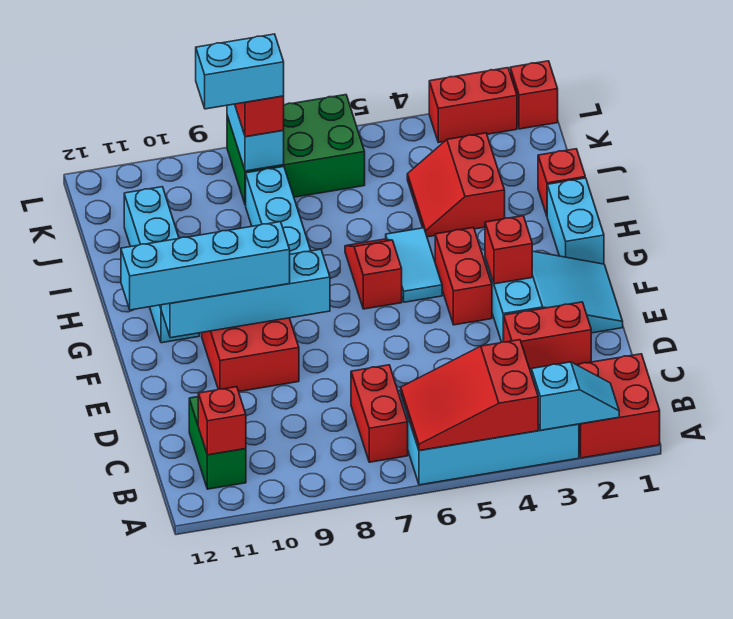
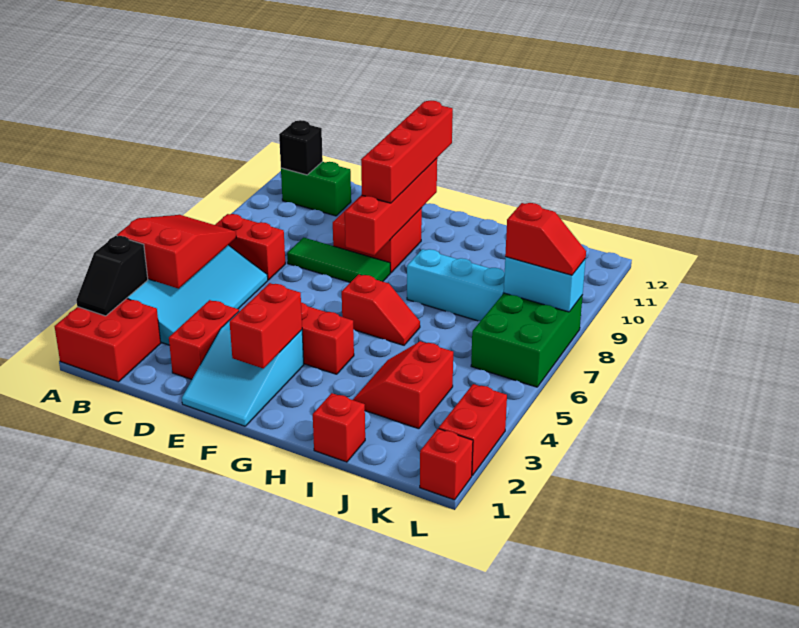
cyan slope A2:A3 level 2 top 3 -> black slope A2:A3 level 2 top 3
red brick B11 level 2 -> black brick B11 level 2
none -> green tile D8:F8 level 1
red brick F3 level 2 -> red brick F2:F3 level 2
cyan brick F8:F11 level 2 -> red brick F8:F11 level 2
cyan brick F9:F12 level 3 -> red brick F9:F12 level 3
cyan brick G1:H1 level 1 -> none
cyan tile G5:H5 level 1 -> none
cyan brick G11:J11 level 1 -> none
red slope I3:J4 level 1 top 3 -> red slope I3:J4 level 1 top J
cyan brick K8:K9 level 4 -> none

